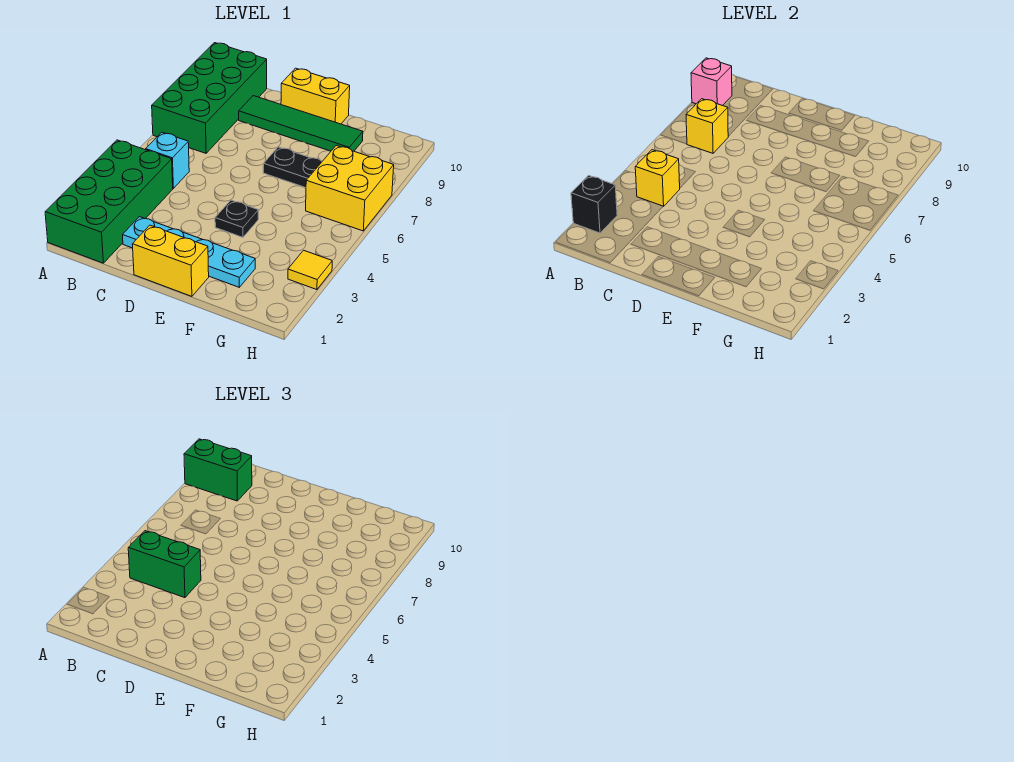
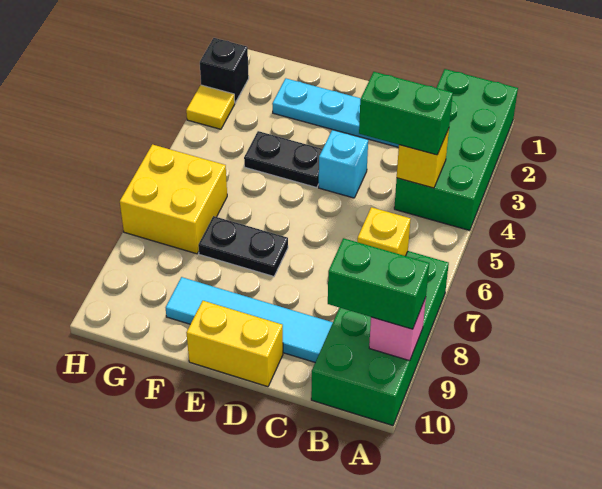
black brick A2 level 2 -> black brick H2 level 1
cyan brick B5 level 1 -> cyan brick D4 level 1
green tile C9:F9 level 1 -> cyan tile C9:F9 level 1
yellow brick D1:E1 level 1 -> none
black plate E4 level 1 -> black plate E4:F4 level 1

